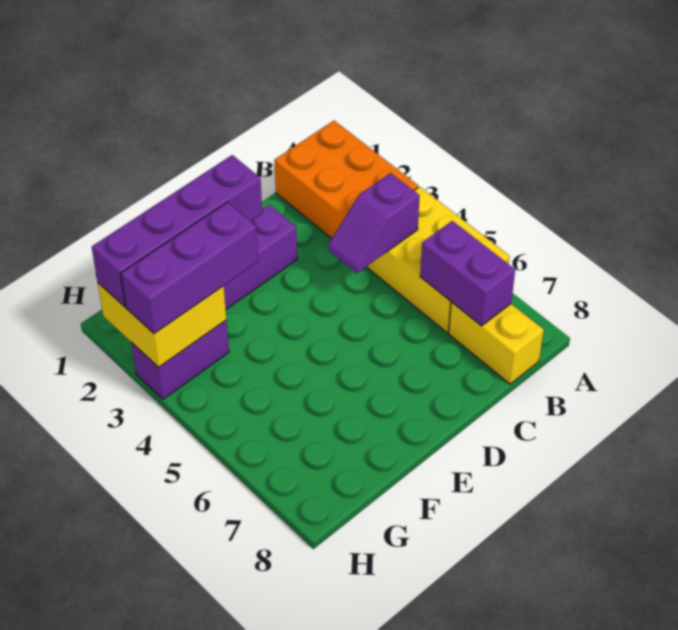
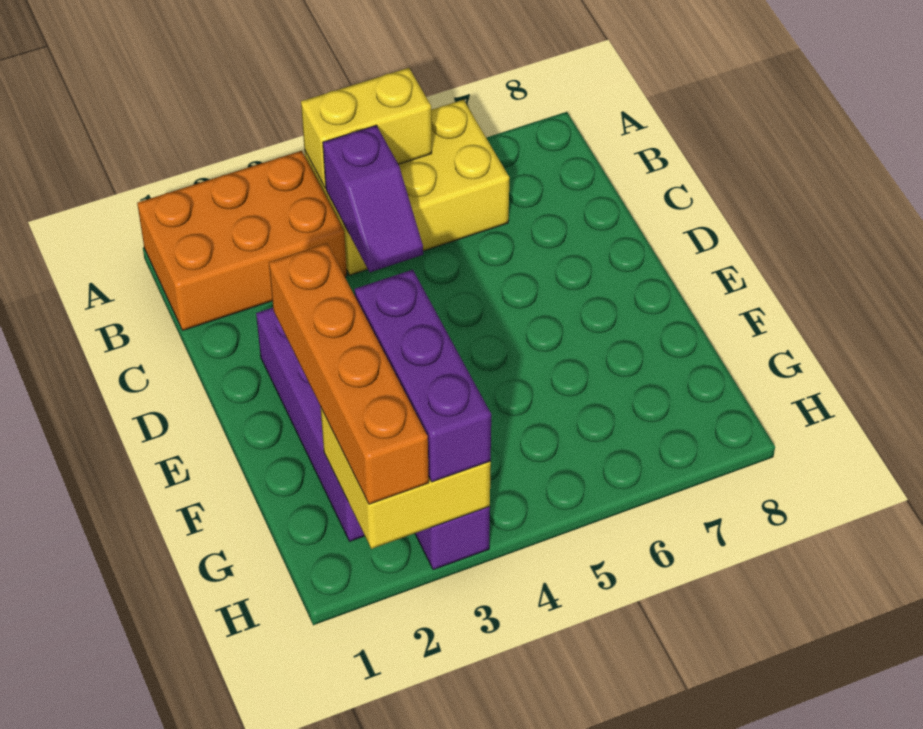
purple brick B6:B7 level 2 -> none
yellow brick B7:B8 level 1 -> yellow brick A4:A5 level 2
purple brick E2:H2 level 3 -> orange brick E2:H2 level 3

